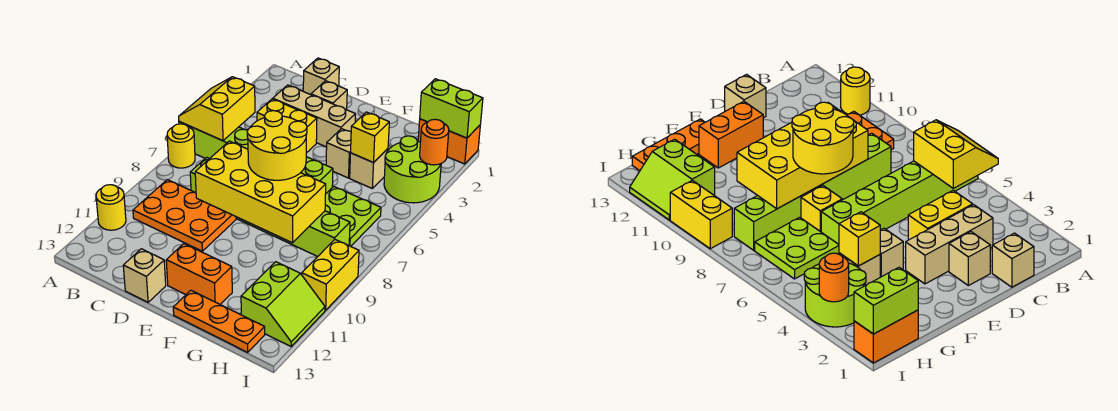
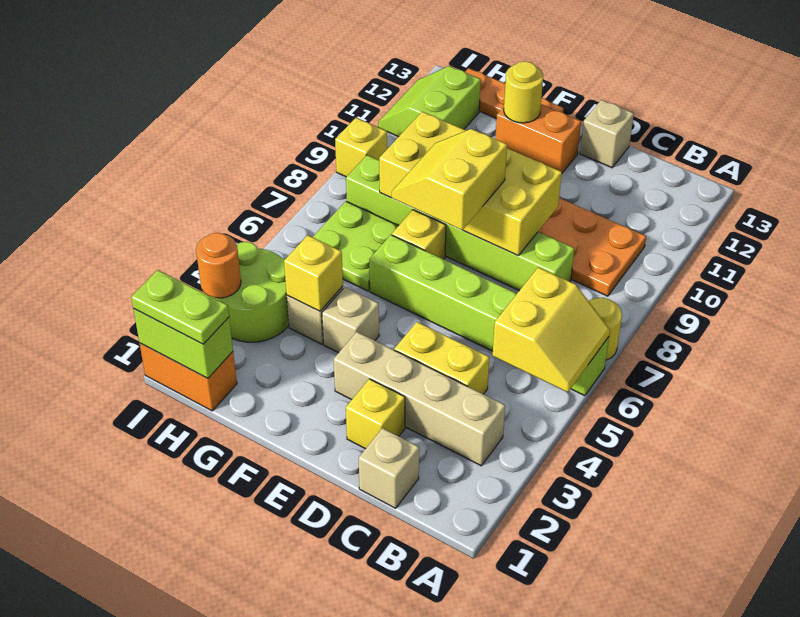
yellow round brick A11 level 1 -> yellow round brick F12 level 2
tan brick C3:E3 level 1 -> tan brick B3:E3 level 1
tan brick D2 level 1 -> yellow brick D2 level 1
yellow round brick E7:F8 level 3 -> yellow slope E7:F8 level 3 top E
none -> lime plate H1:I1 level 3
yellow brick I9:I10 level 1 -> yellow brick I9 level 1

